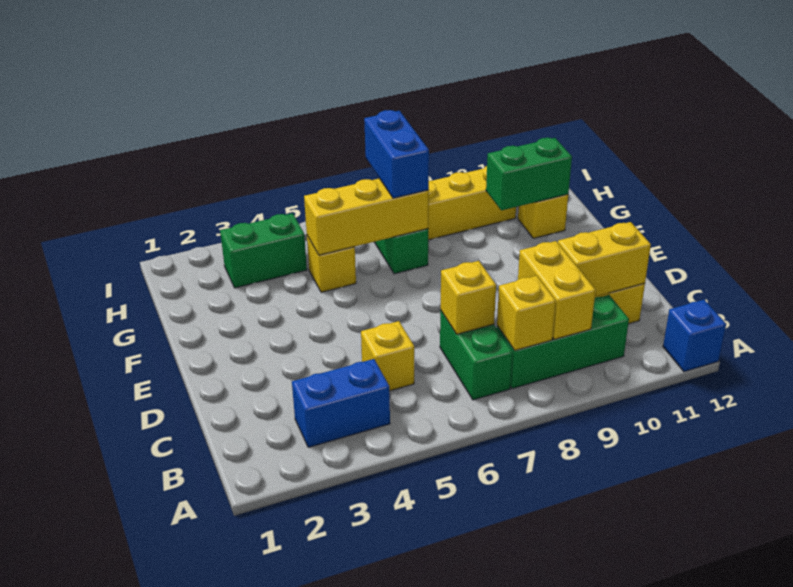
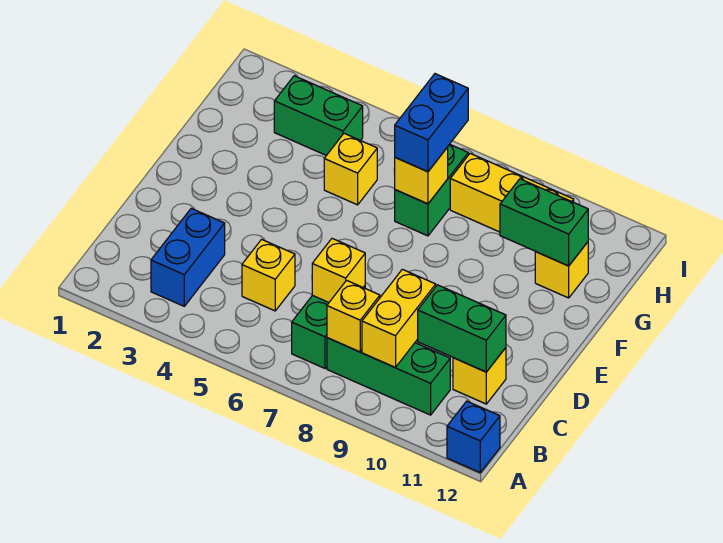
blue brick B3:B4 level 1 -> blue brick B3:C3 level 1
yellow brick C10:C11 level 2 -> green brick C10:C11 level 2
yellow brick G5:G7 level 2 -> yellow brick G7 level 2

